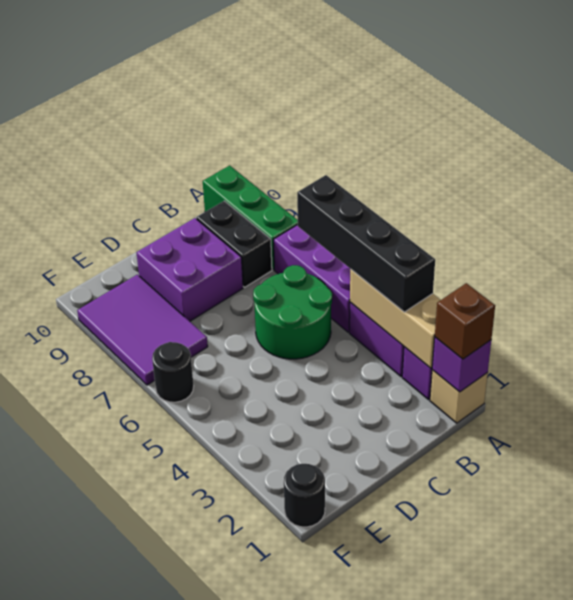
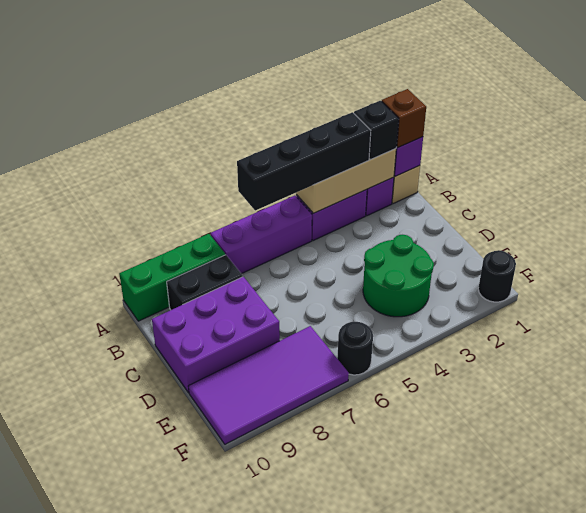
none -> black brick A2 level 3
green round brick B5:C6 level 1 -> green round brick D3:E4 level 1
purple brick C8:D9 level 1 -> purple brick C8:D10 level 1
purple tile E7:F9 level 1 -> purple tile E7:F10 level 1

